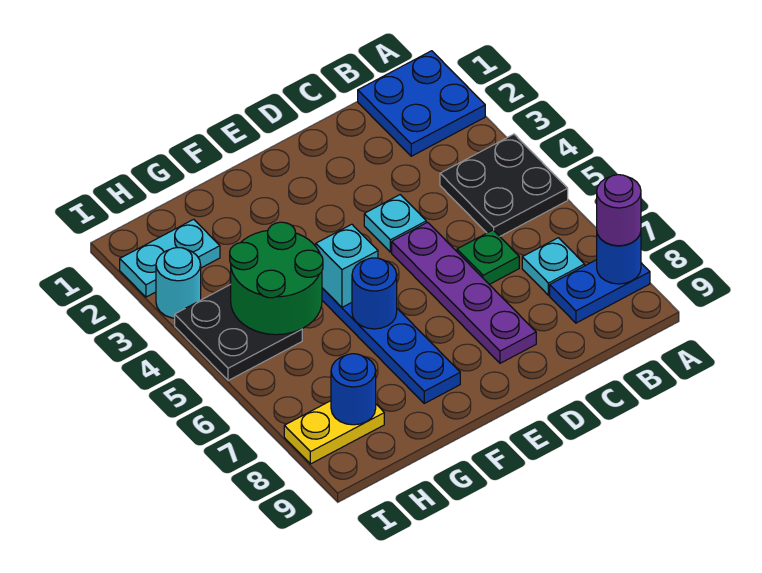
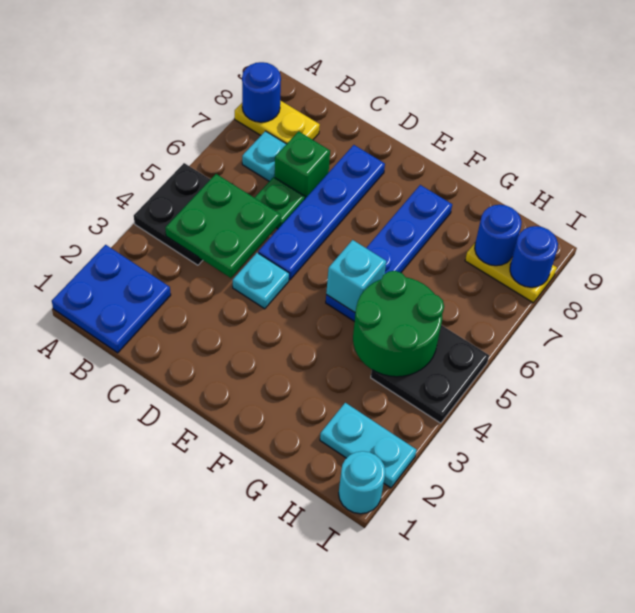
blue plate A8:B8 level 1 -> yellow plate A8:B8 level 1
purple round brick A8 level 3 -> none
none -> green plate B4:C5 level 2
none -> green brick C7 level 1
purple plate D5:D8 level 1 -> blue plate D5:D8 level 1
blue round brick F6 level 2 -> blue round brick I8 level 2
cyan round brick I3 level 1 -> cyan round brick I1 level 1

